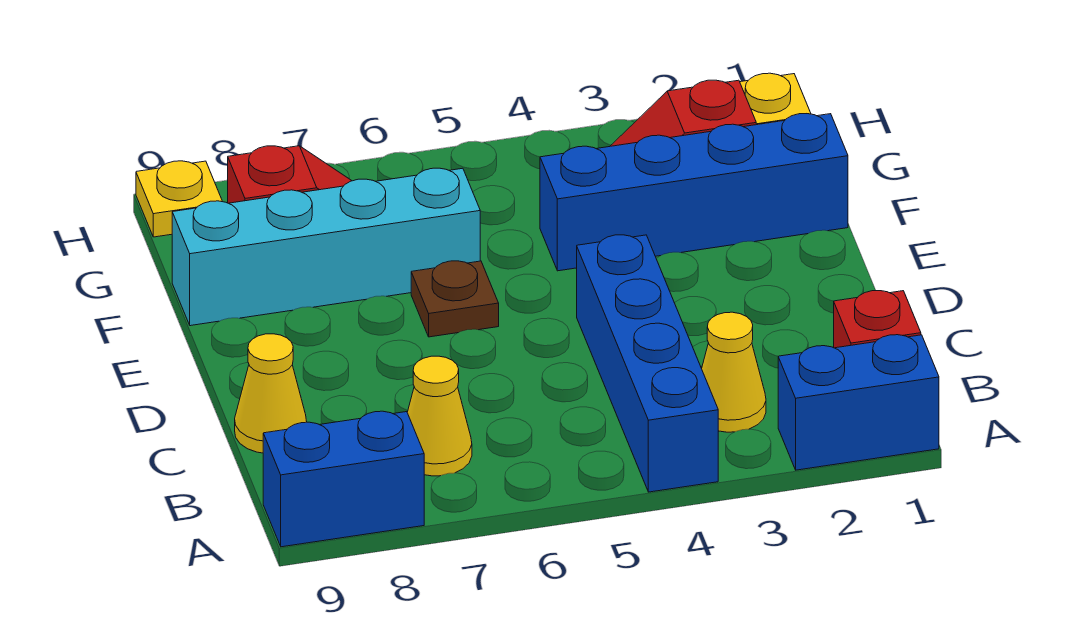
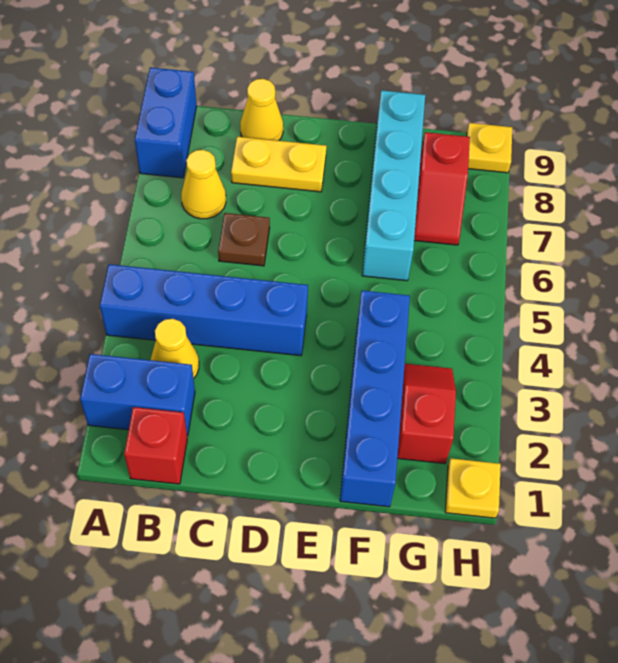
blue brick A1:A2 level 1 -> blue brick A2:B2 level 1
none -> yellow plate C8:D8 level 1
brown plate E6 level 1 -> brown plate C6 level 1

